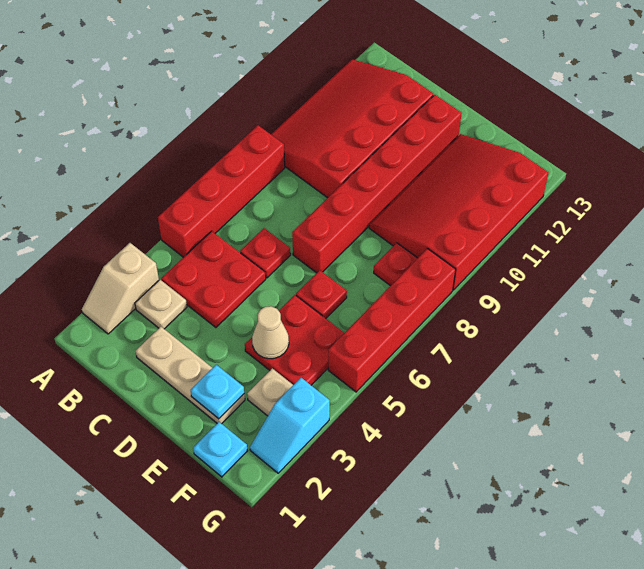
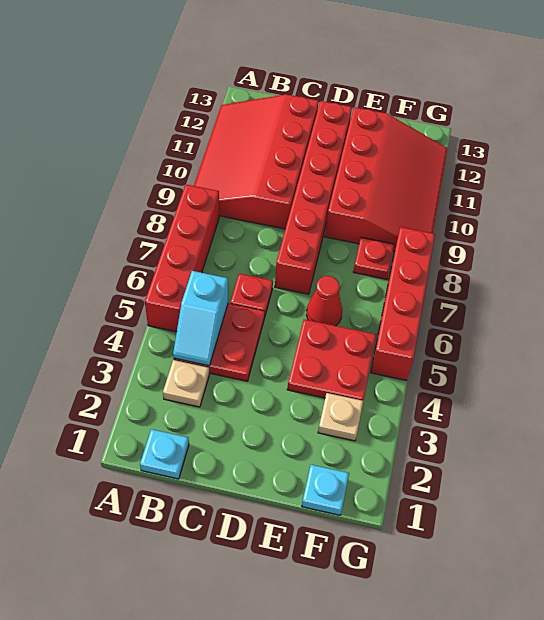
tan slope A2:A3 level 1 top 3 -> none
tan plate C2:E2 level 1 -> none
cyan plate E2 level 2 -> cyan plate B1 level 1
tan cone E4 level 2 -> none
red plate E6 level 1 -> red cone E6 level 1
red slope E9:G12 level 1 top G -> red slope E9:G12 level 1 top E
cyan slope G2:G3 level 1 top 3 -> cyan slope B4:B5 level 2 top 5

